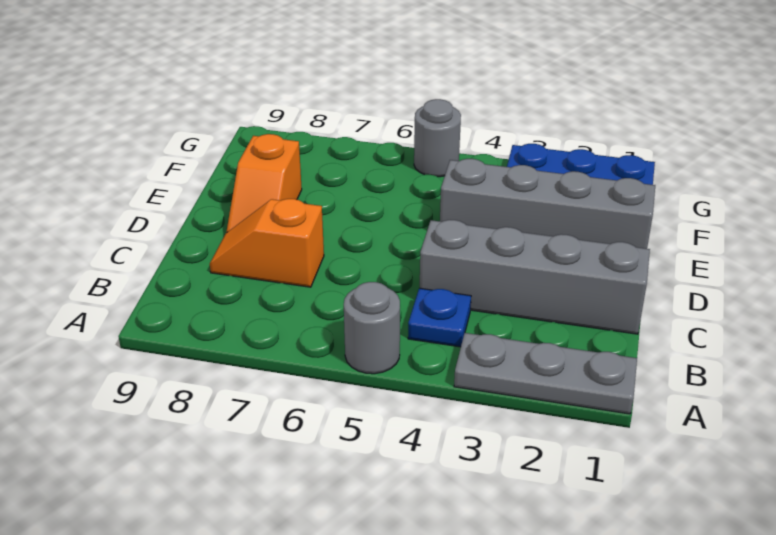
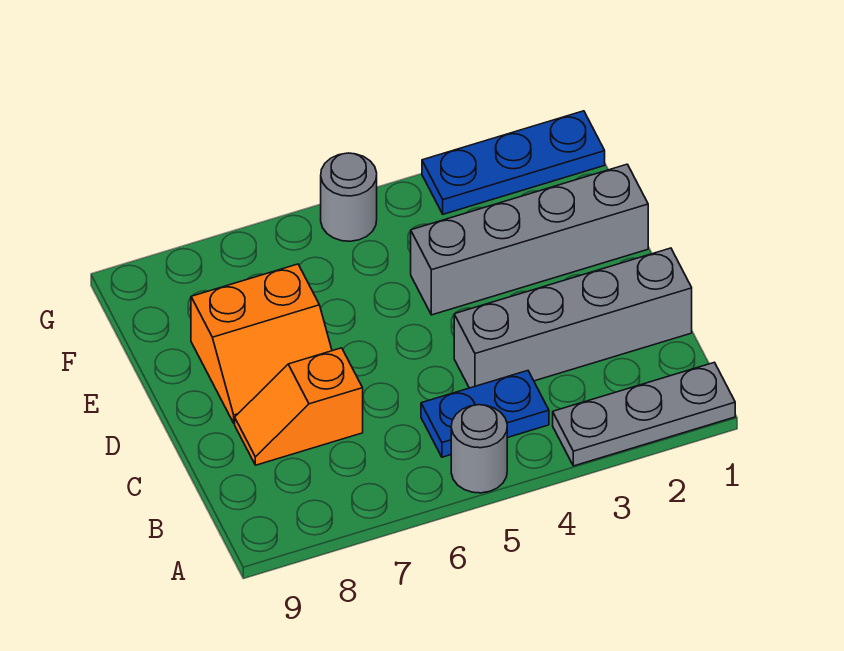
blue plate B4 level 1 -> blue plate B4:B5 level 1
orange slope D8:E8 level 1 top E -> orange slope D7:E8 level 1 top E

